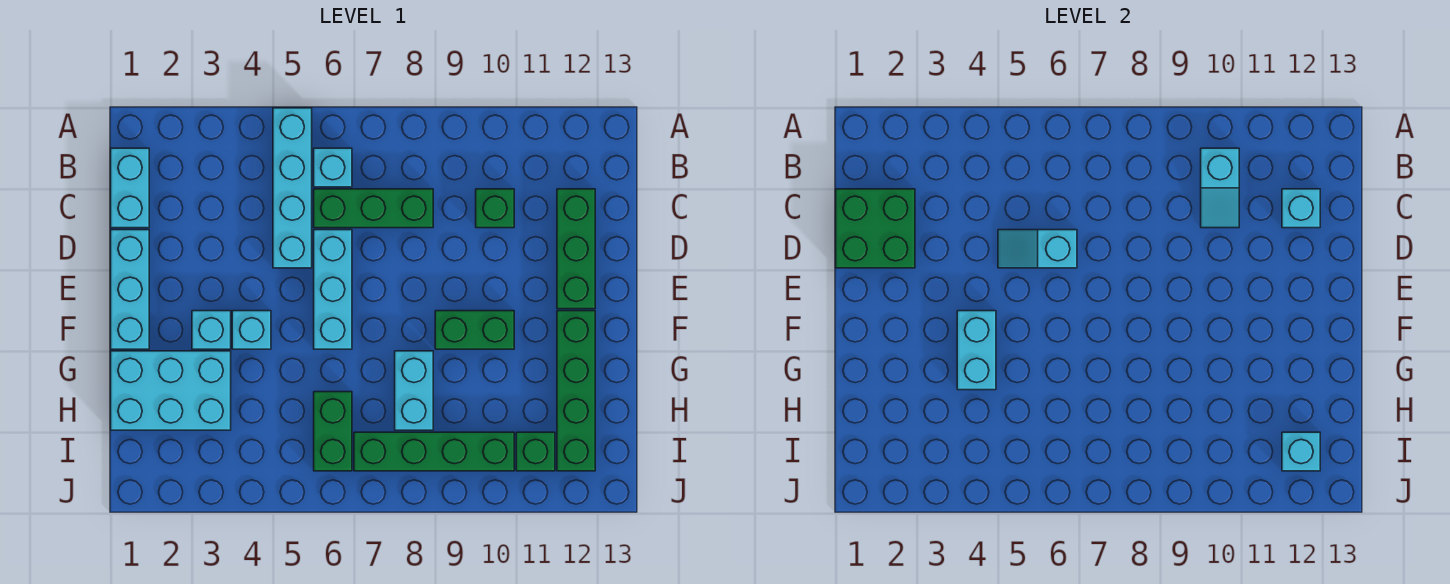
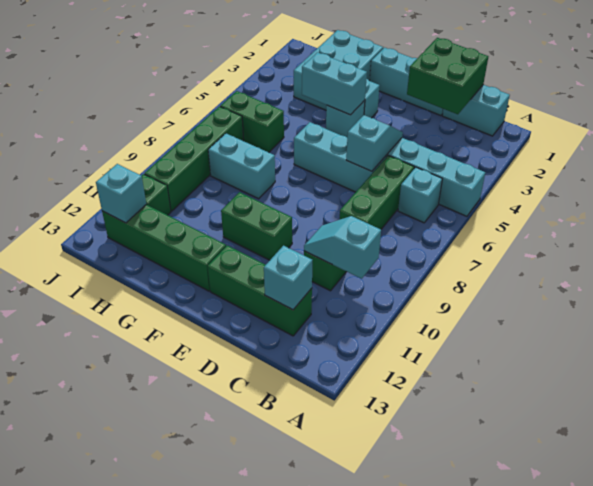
green brick F9:F10 level 1 -> green brick E10:F10 level 1

